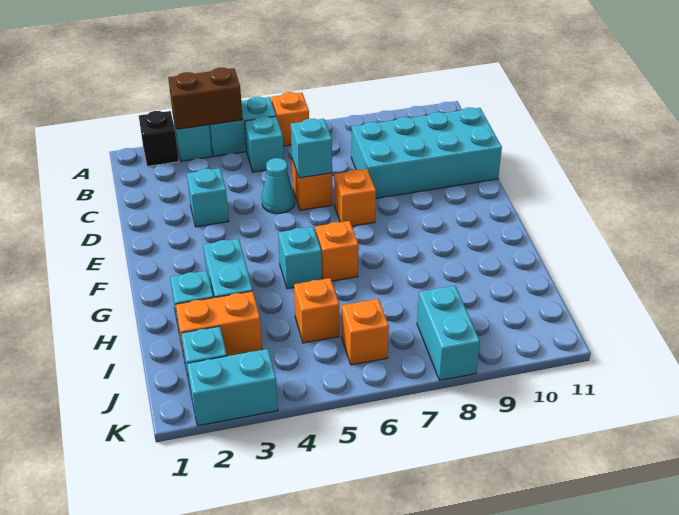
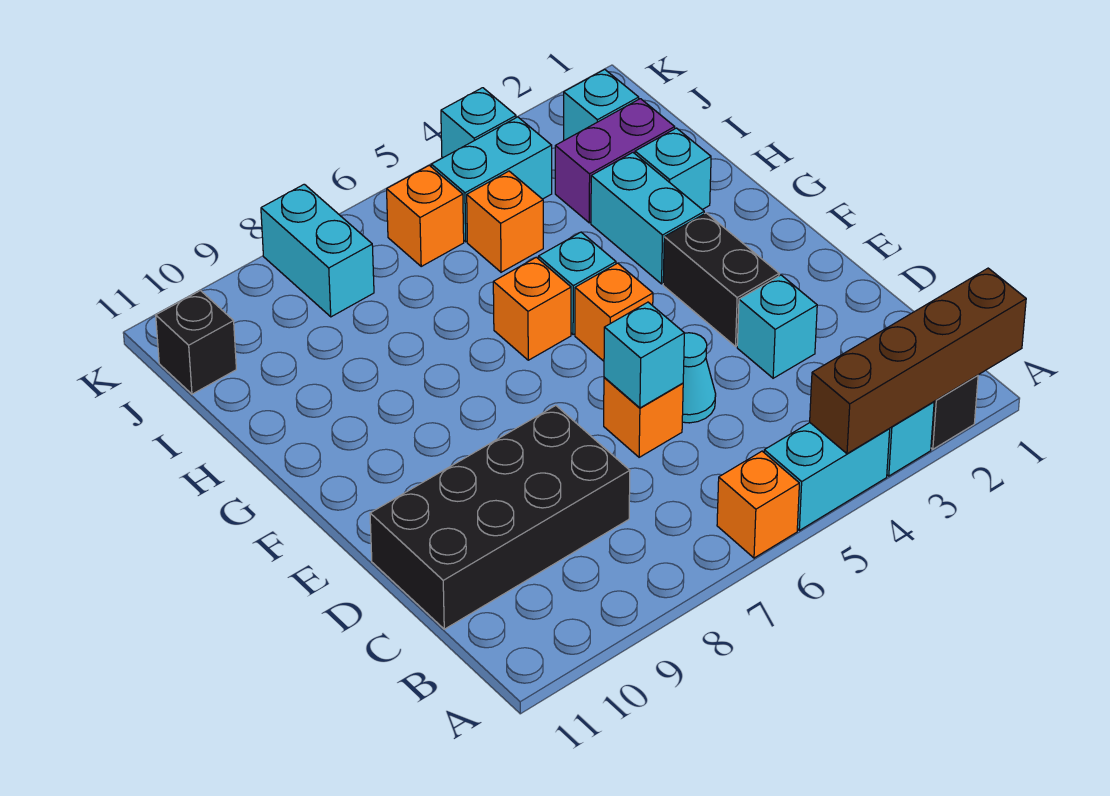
brown brick A3:A4 level 2 -> brown brick A1:A4 level 2
cyan brick B5 level 1 -> cyan brick K4 level 1
cyan brick C8:D11 level 1 -> black brick C8:D11 level 1
none -> black brick E3:F3 level 1
orange brick E7 level 1 -> orange brick F5 level 1
orange brick I2:I3 level 1 -> purple brick I2:I3 level 1
none -> black brick J11 level 1
cyan brick K2:K3 level 1 -> cyan brick J4:J5 level 1

